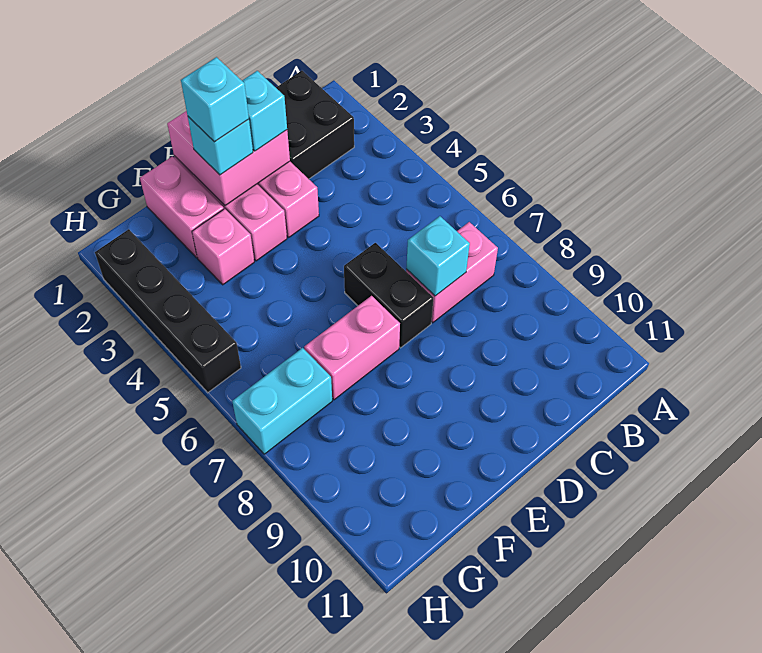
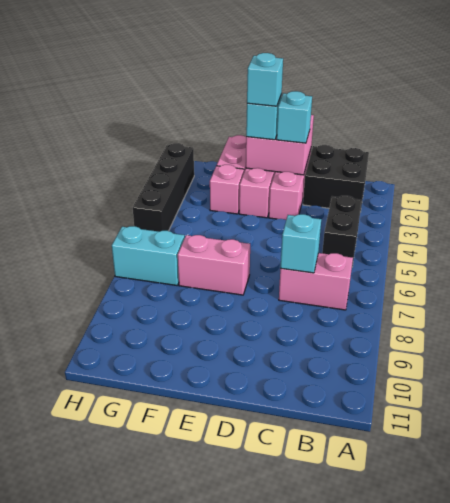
black brick D6:D7 level 1 -> black brick B4:B5 level 1

